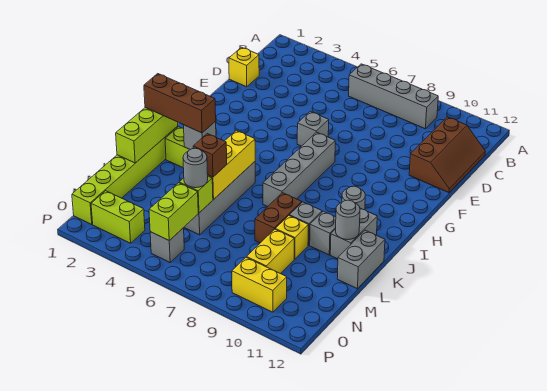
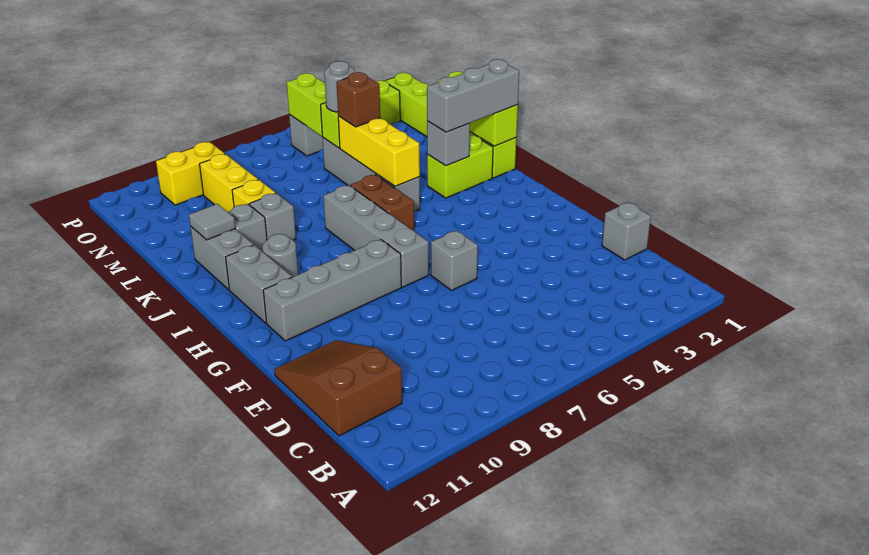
grey brick B6:B9 level 1 -> grey brick G8:G11 level 1
brown slope C11:E12 level 1 top 11 -> brown slope C11:E12 level 1 top C
yellow brick D1 level 1 -> grey brick D1 level 1
brown brick J1:J3 level 3 -> grey brick J1:J3 level 3
brown brick K8:L8 level 1 -> brown brick I6:J6 level 1
grey round brick K11 level 2 -> grey tile K11 level 2
grey brick K12:L12 level 1 -> grey brick H11:I11 level 1

